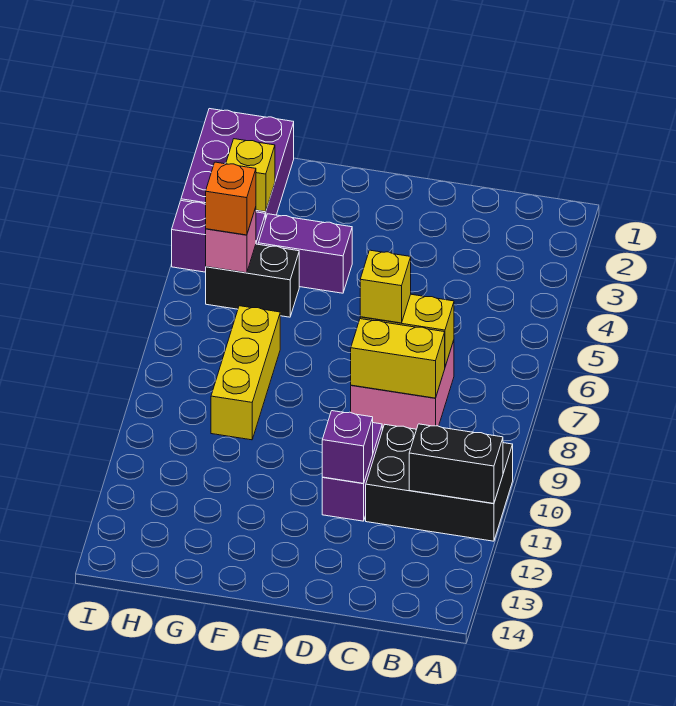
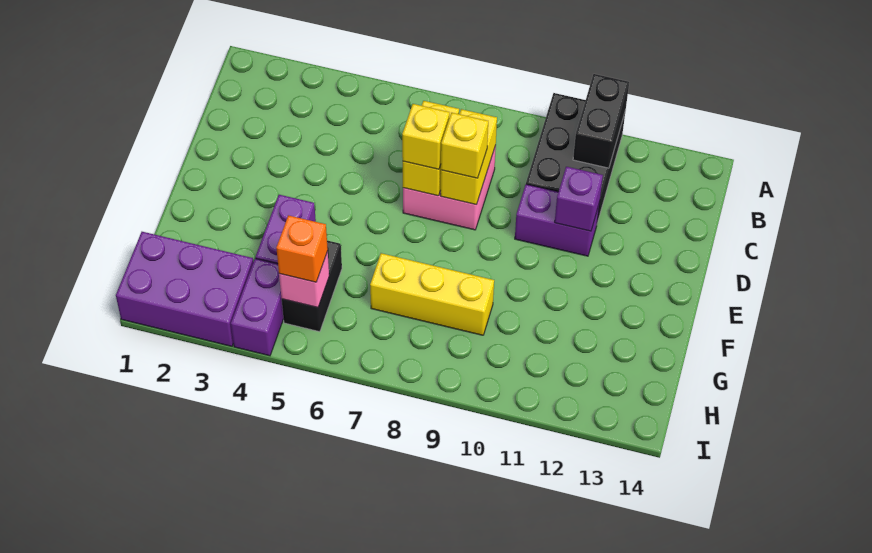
yellow brick H3 level 2 -> yellow brick D8 level 3

